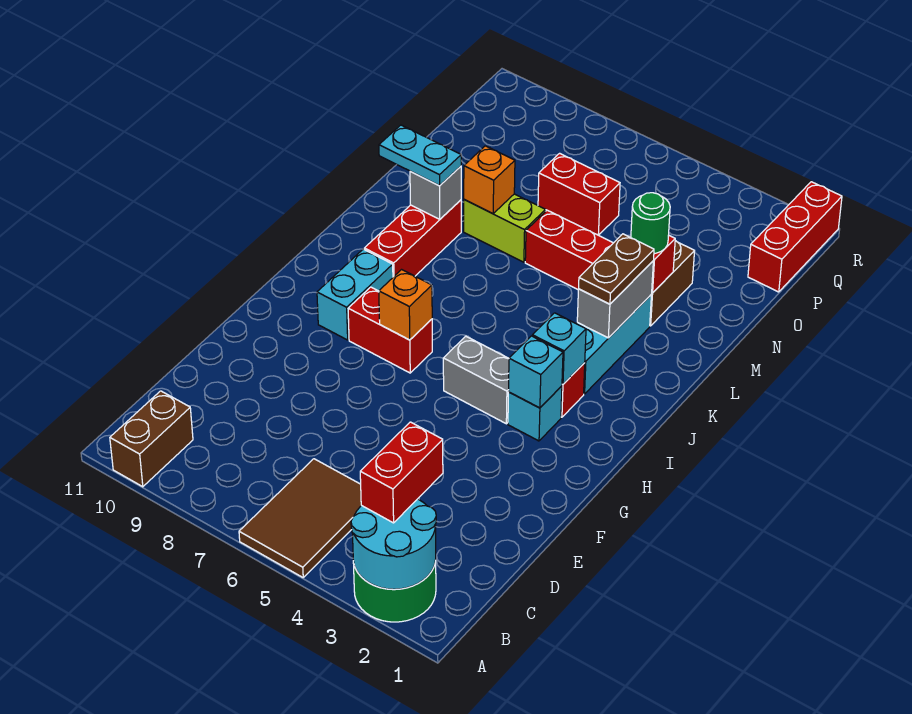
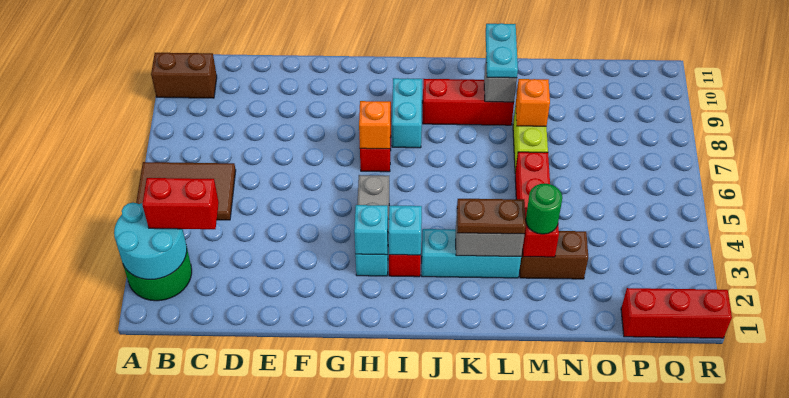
cyan brick H9:I9 level 1 -> cyan brick I8:I9 level 1
red brick O6:O7 level 1 -> none

